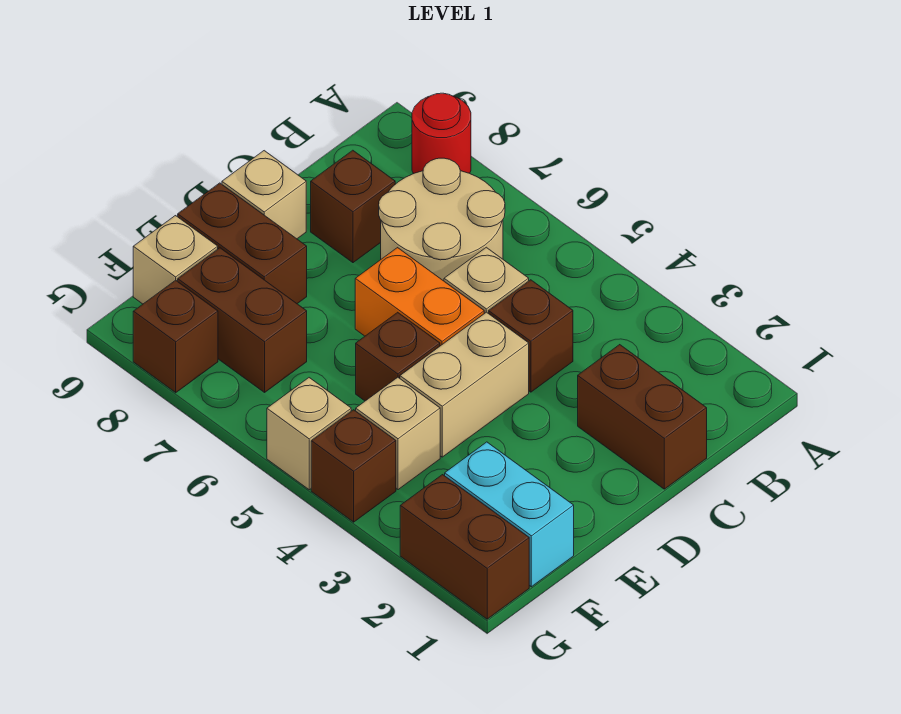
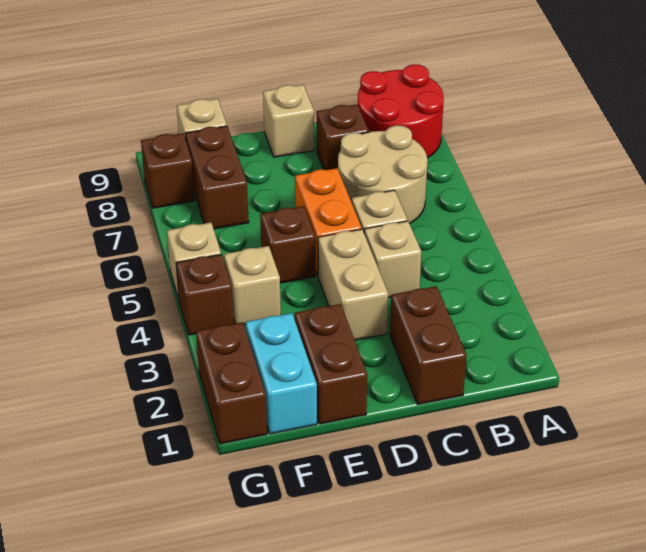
red round brick A8 level 1 -> red round brick A8:B9 level 1
brown brick C4 level 1 -> tan brick C4 level 1
tan brick D4:E4 level 1 -> tan brick D3:D4 level 1
brown brick E8:E9 level 1 -> brown brick E1:E2 level 1

